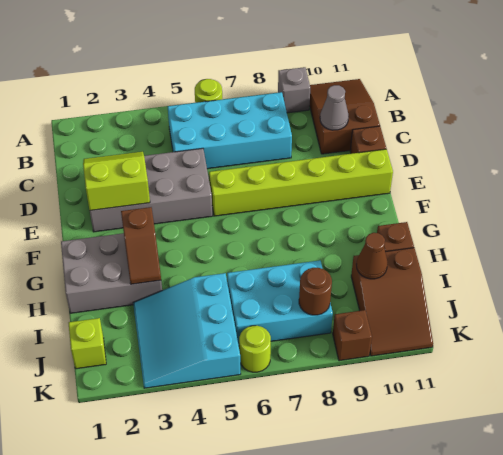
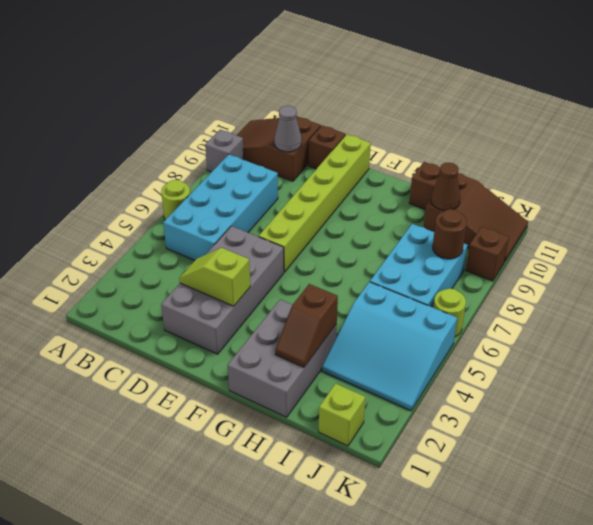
lime slope D2:E3 level 2 top E -> lime slope D3:E3 level 2 top E
brown slope G3:H3 level 2 top G -> brown slope H2:H3 level 2 top 3

